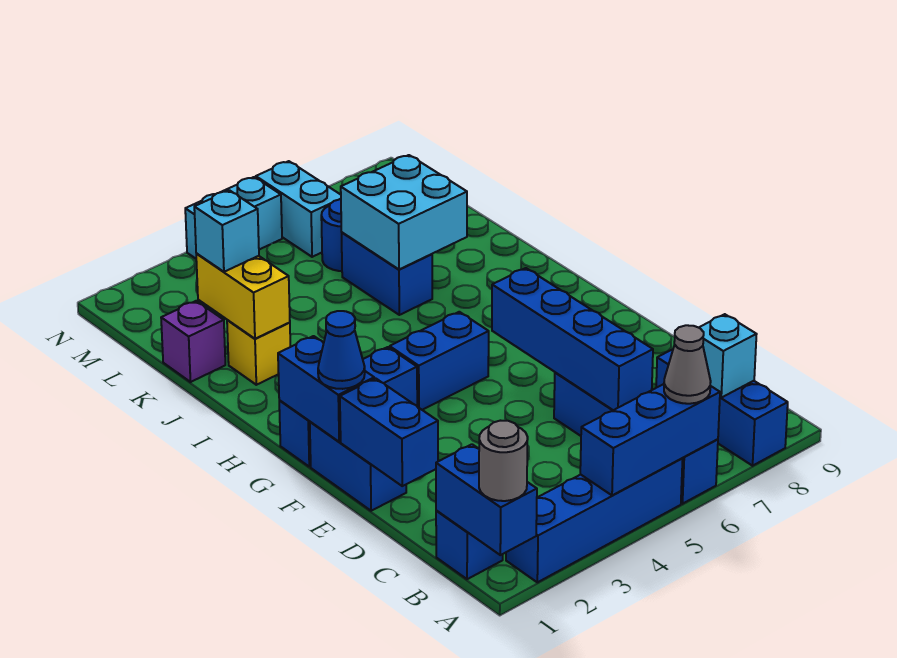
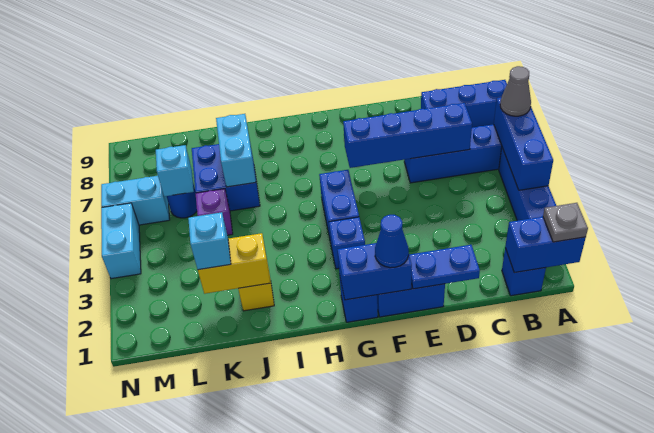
grey round brick A1 level 3 -> grey plate A1 level 3
cyan brick B8 level 2 -> cyan brick L6 level 2
blue brick D1:E1 level 2 -> blue plate D1:E1 level 2
blue brick J6:K6 level 1 -> blue brick J6:K7 level 1
cyan brick J6:K7 level 2 -> cyan brick J6:J7 level 2
purple brick K1 level 1 -> purple brick K5 level 1

